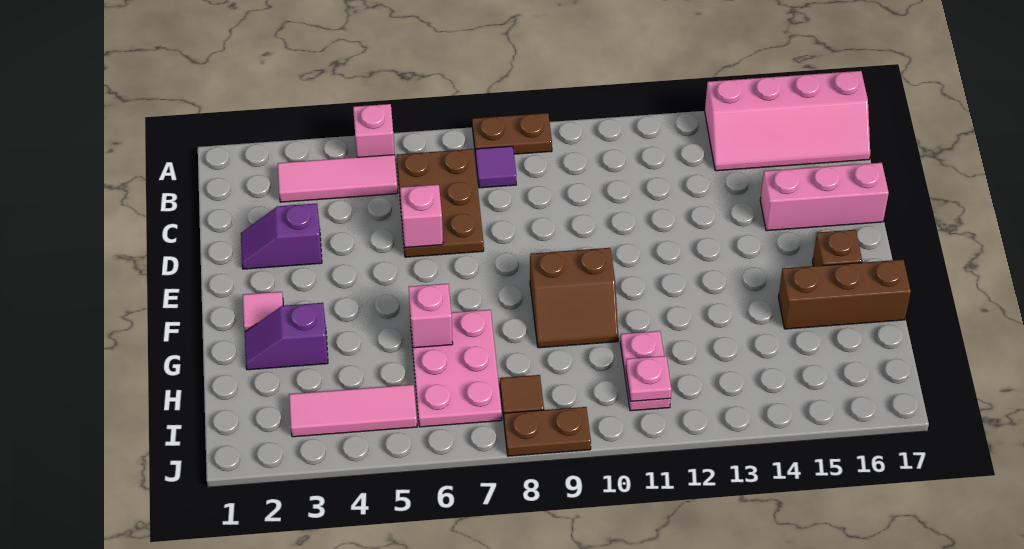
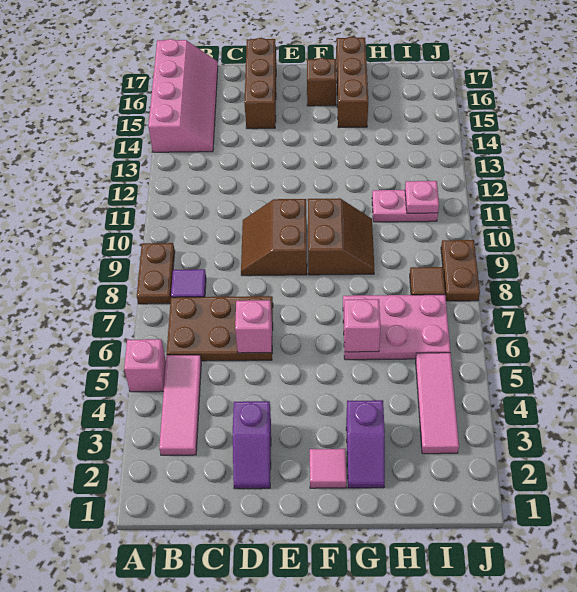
none -> brown slope D9:E10 level 1 top E
pink brick D15:D17 level 1 -> brown brick D15:D17 level 1

